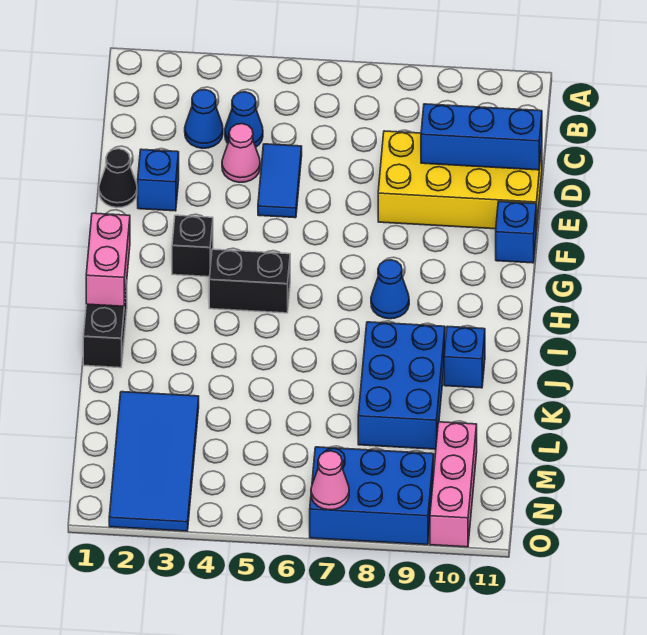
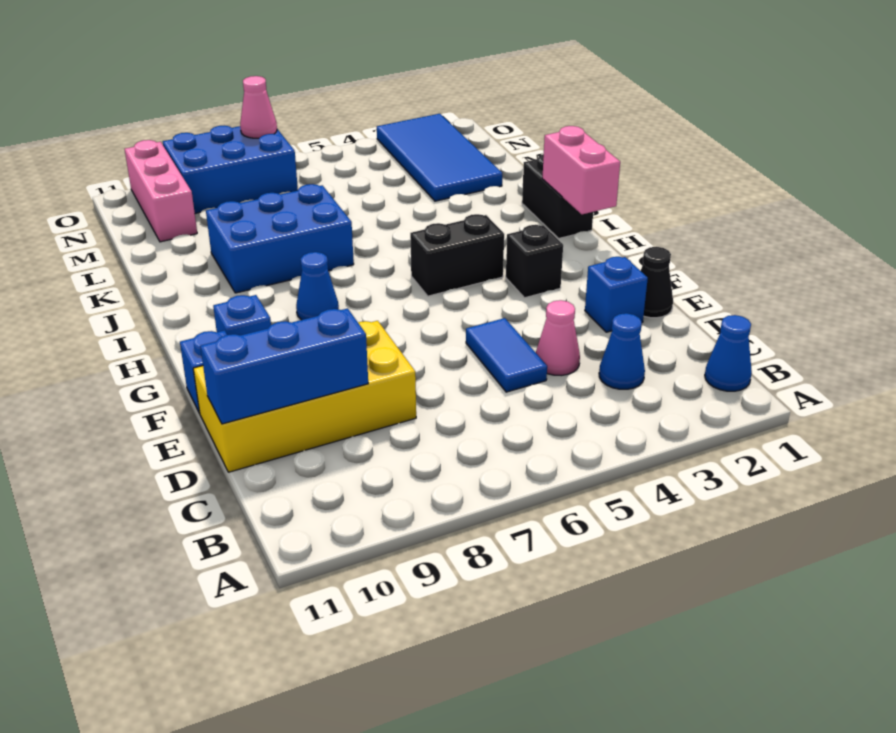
blue cone C4 level 1 -> blue cone B1 level 1
blue brick J8:L9 level 1 -> blue brick J7:K9 level 1
blue brick J10 level 1 -> blue brick G10 level 1

